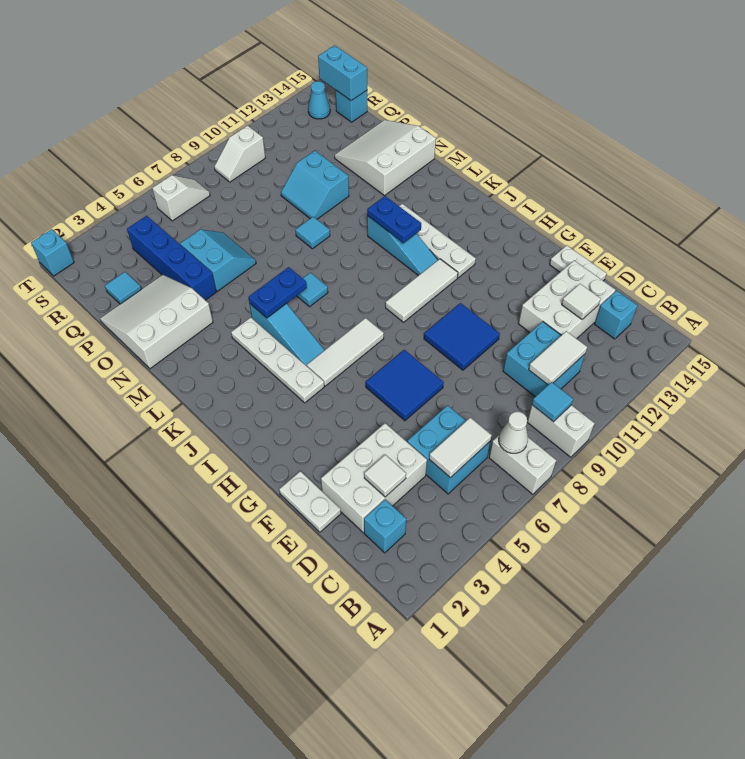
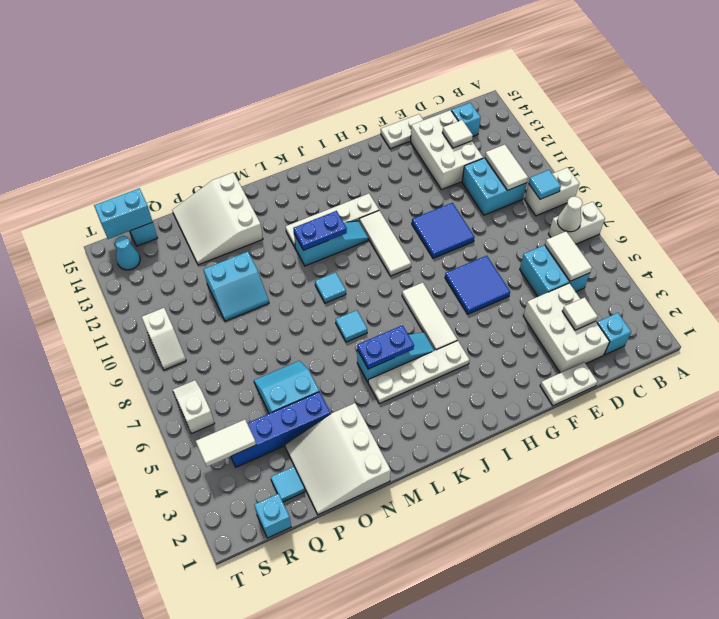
blue plate L5:L6 level 2 -> blue plate K5:L5 level 2
cyan tile N9 level 1 -> cyan tile L9 level 1
none -> white tile R4:S4 level 2
cyan brick T1 level 1 -> cyan brick R1 level 1

